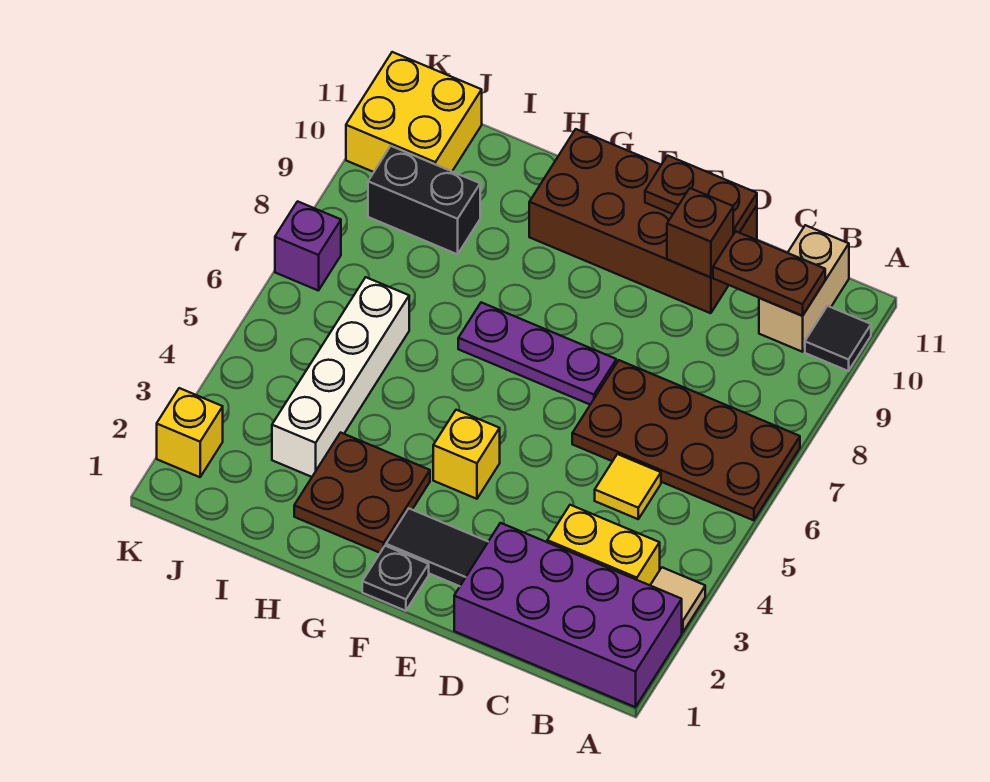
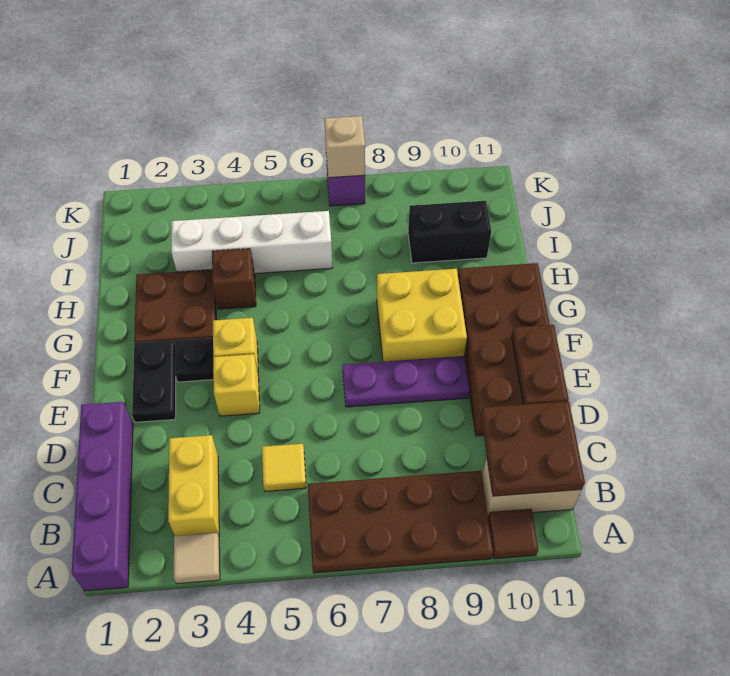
purple brick A1:D2 level 1 -> purple brick A1:D1 level 1
brown plate A6:D7 level 1 -> brown plate A6:B9 level 1
black tile A10 level 1 -> brown tile A10 level 1
brown plate B10:C10 level 2 -> brown plate B10:C11 level 2
brown brick D10 level 2 -> brown brick H4 level 1
black tile E2:F2 level 1 -> black plate E2:F2 level 1
purple plate E7:G7 level 1 -> purple plate E7:E9 level 1
black plate F1 level 1 -> black plate F3 level 1
black brick I9:J9 level 1 -> black brick I9:I10 level 1
yellow brick J10:K11 level 1 -> yellow brick F8:G9 level 1
yellow brick K2 level 1 -> yellow brick E4 level 1
none -> tan brick K7 level 2

